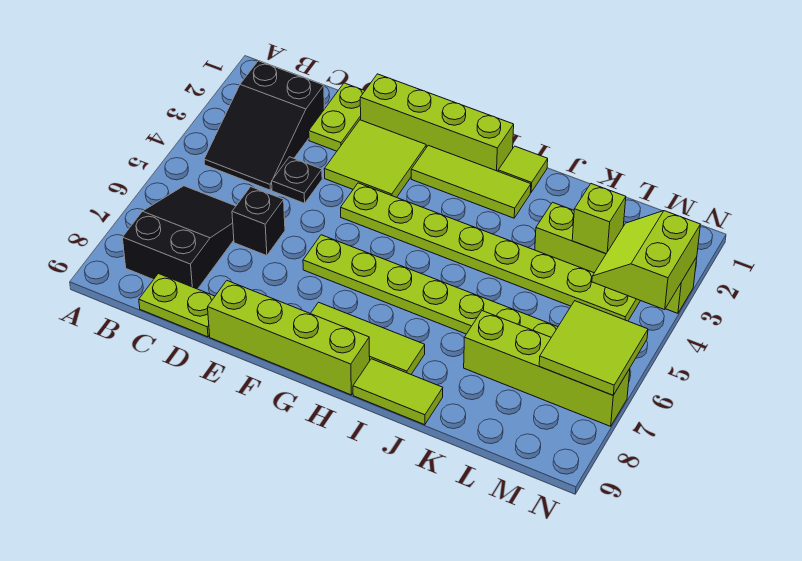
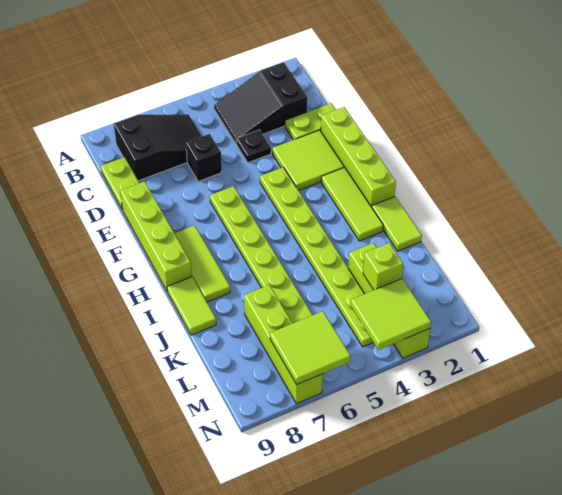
lime tile I1 level 1 -> lime tile I1:J1 level 1
lime slope M3:N4 level 2 top N -> lime tile M3:N4 level 2

